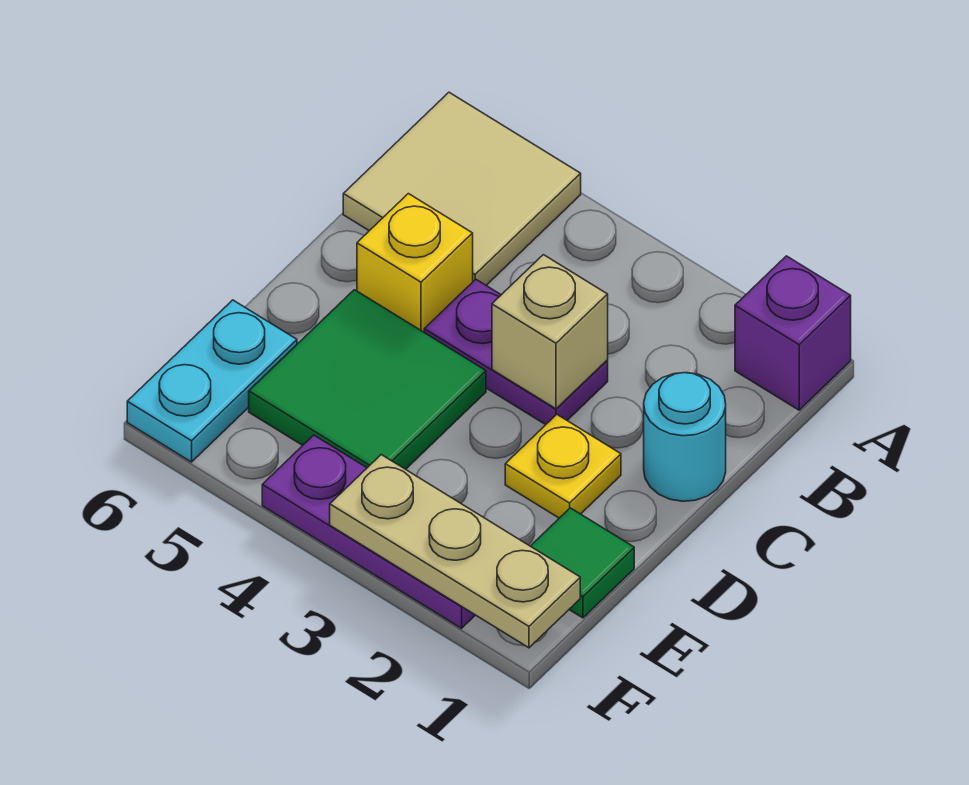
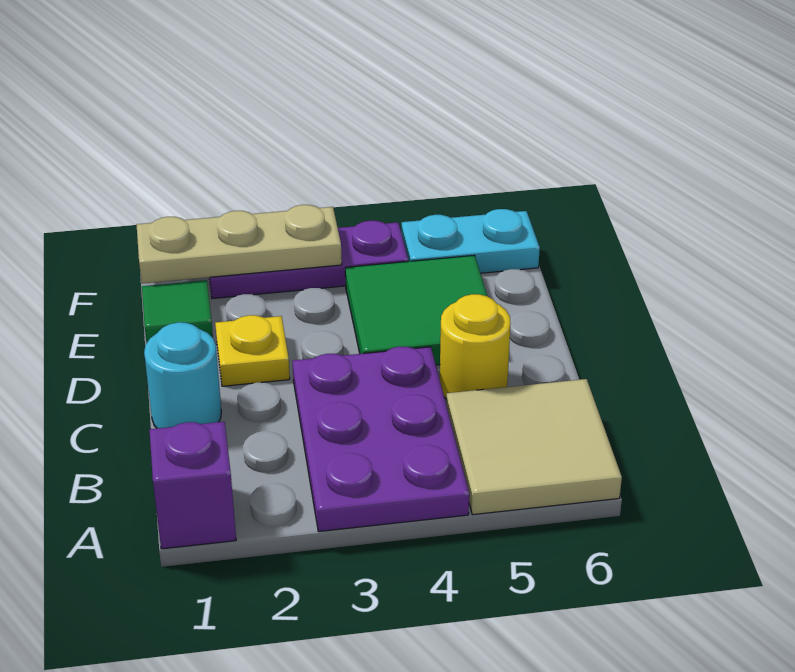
purple plate C3:C4 level 1 -> purple plate A3:C4 level 1
tan brick C3 level 2 -> none
yellow brick C5 level 1 -> yellow round brick C5 level 1
cyan plate E6:F6 level 1 -> cyan plate F5:F6 level 1

